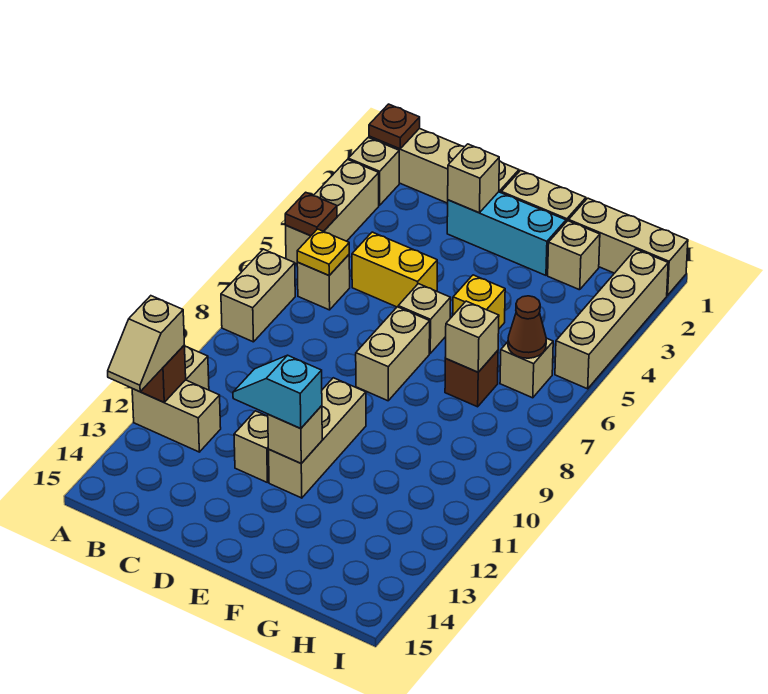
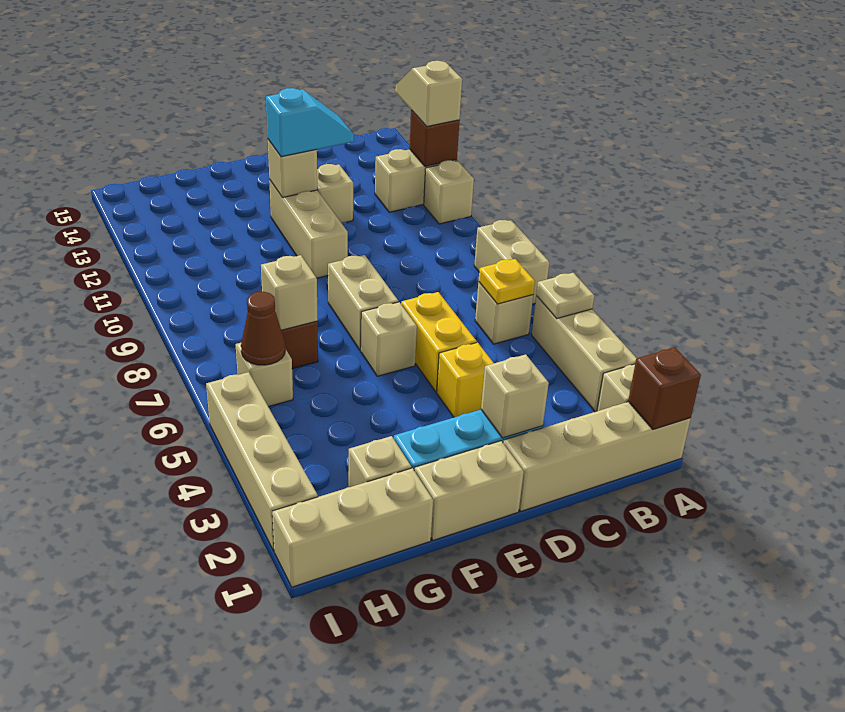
brown plate A1 level 2 -> brown brick A1 level 2
brown plate A5 level 2 -> tan plate A5 level 2
yellow brick C5:D5 level 1 -> yellow brick D5:D6 level 1
yellow brick F5 level 1 -> yellow brick D4 level 1

